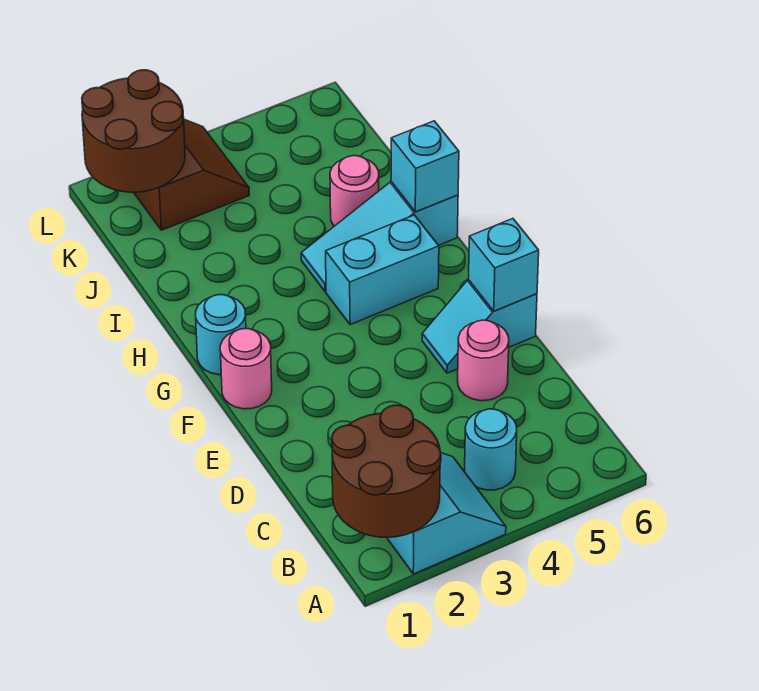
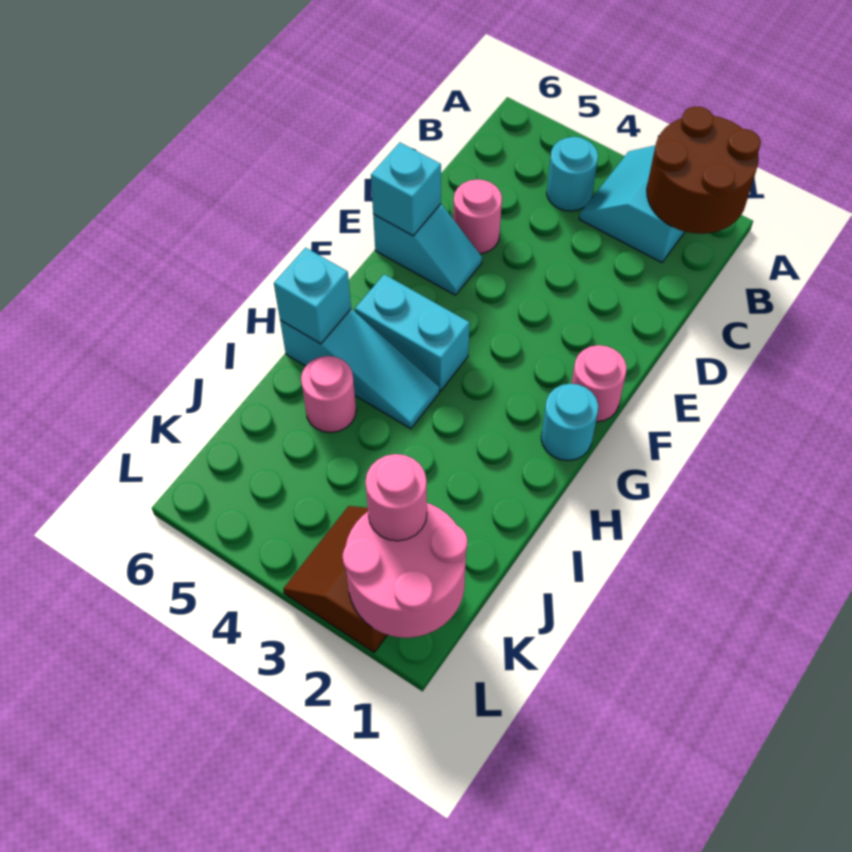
brown round brick K1:L2 level 2 -> pink round brick K1:L2 level 2
none -> pink round brick K2 level 3

